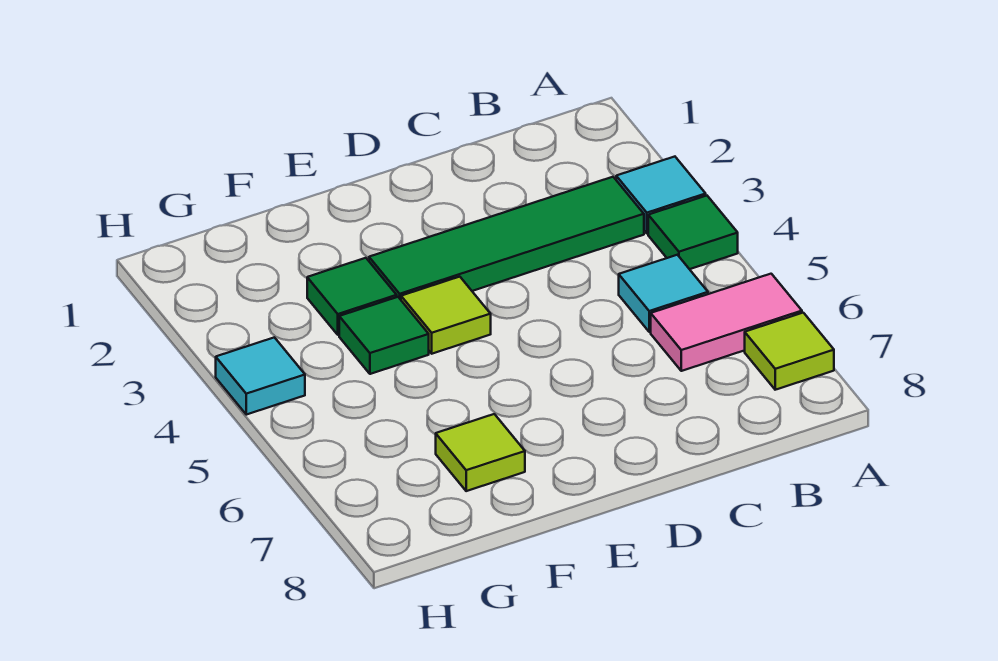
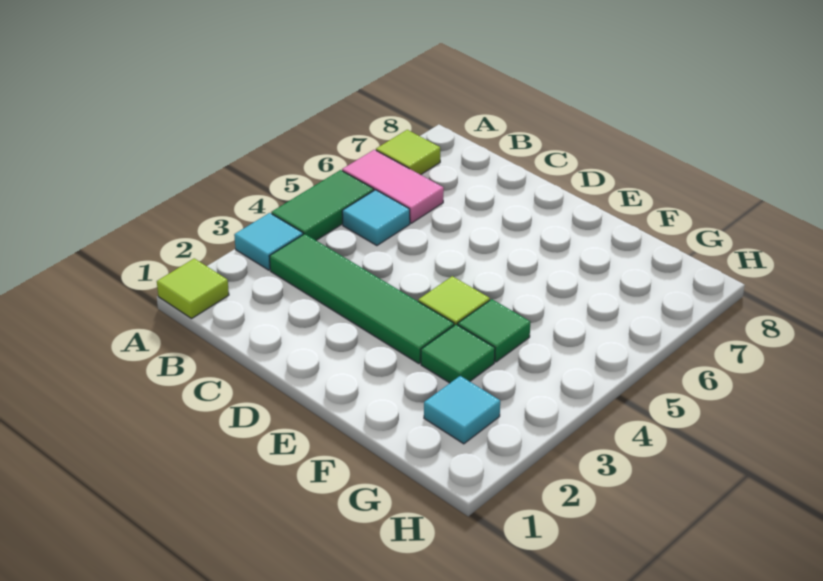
green tile A4 level 1 -> green tile A4:A5 level 1
lime tile F7 level 1 -> lime tile A1 level 1
cyan tile H4 level 1 -> cyan tile G2 level 1

